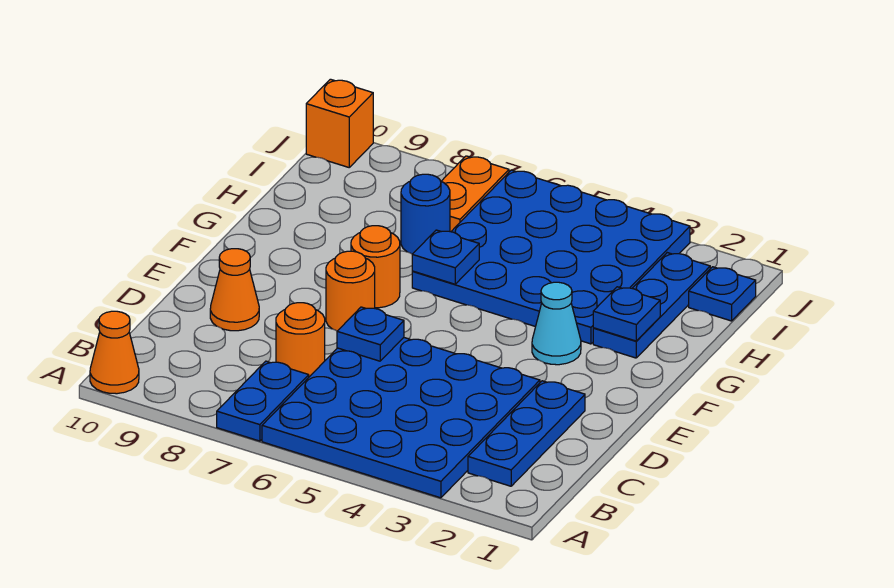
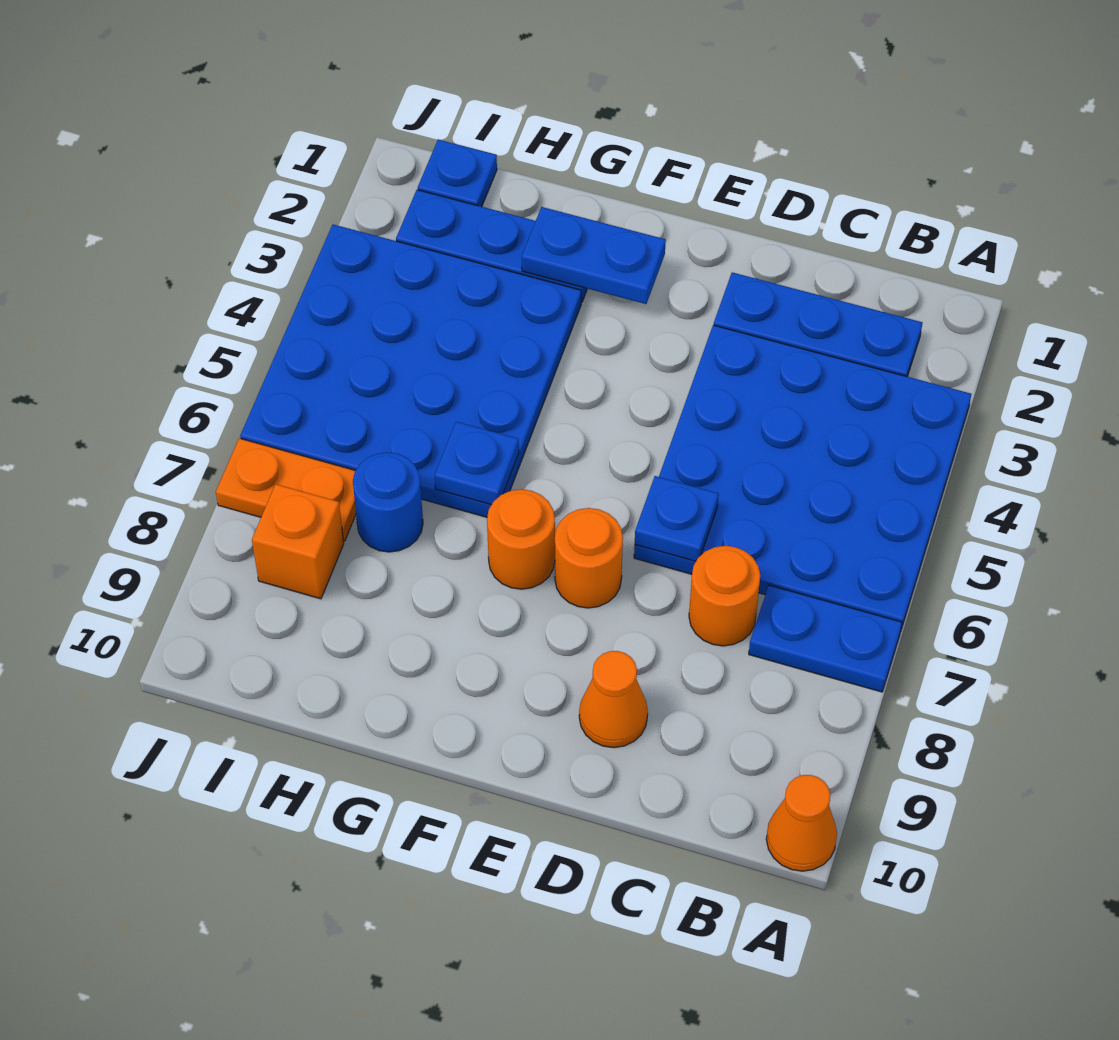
cyan cone F3 level 1 -> none
blue plate G2 level 2 -> blue plate F2:G2 level 2
orange brick J10 level 1 -> orange brick I8 level 1

